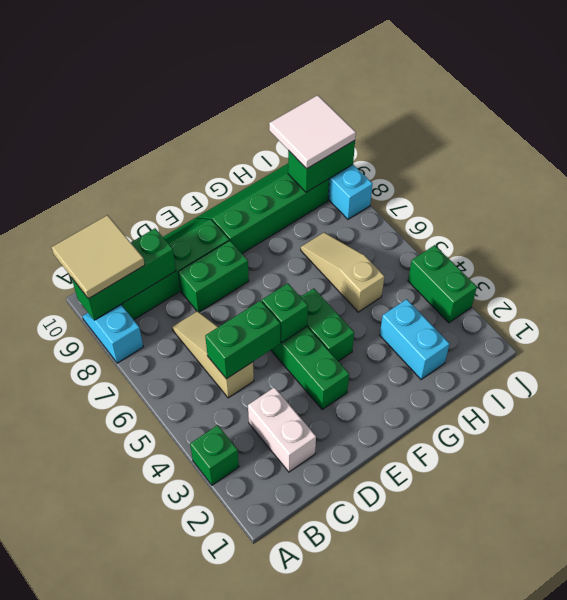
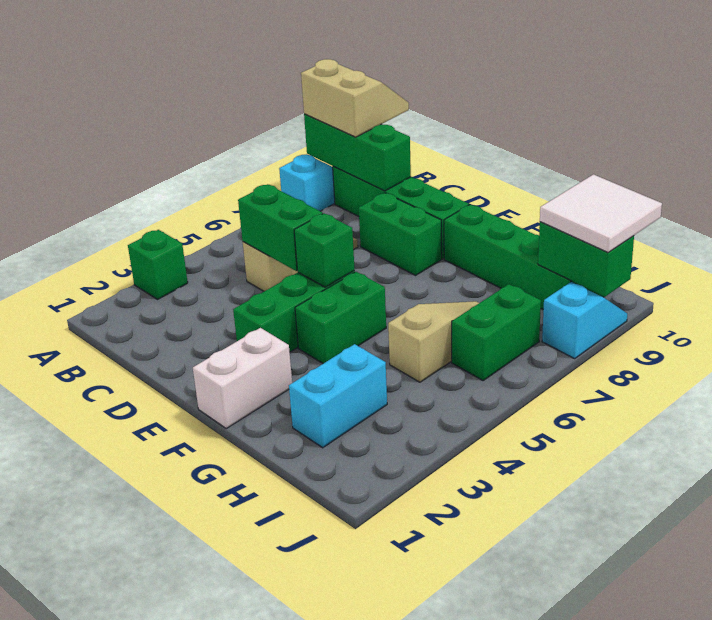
tan tile A9:B10 level 3 -> tan slope A9:B10 level 3 top 9
white brick C2:C3 level 1 -> white brick F1:F2 level 1
green brick J3:J4 level 1 -> green brick I6:I7 level 1

